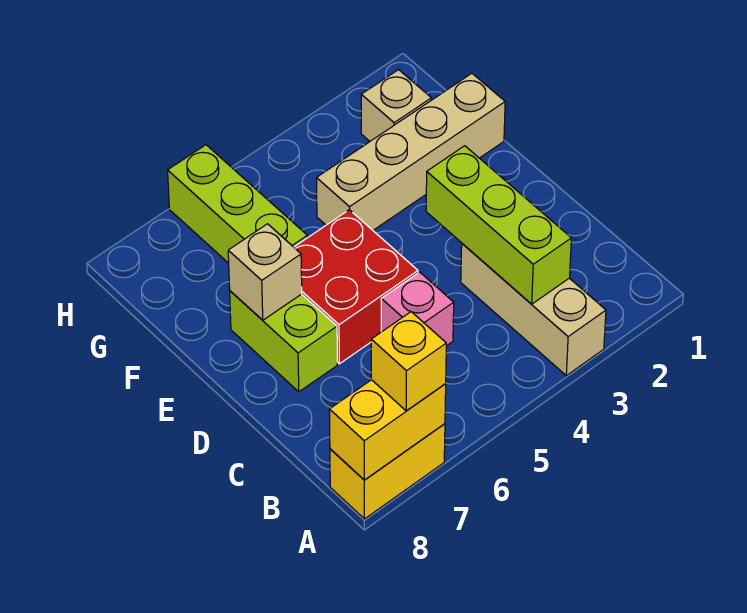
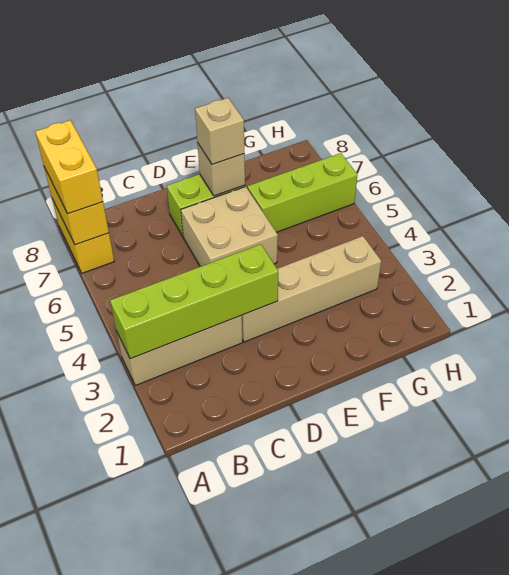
yellow brick A7 level 3 -> yellow brick A7:A8 level 3
lime brick B3:D3 level 2 -> lime brick A3:D3 level 2
pink brick C5 level 1 -> none
red brick D5:E6 level 1 -> tan brick D5:E6 level 1
tan brick F1:F4 level 1 -> tan brick D3:G3 level 1
tan brick G2 level 1 -> tan brick E7 level 3

